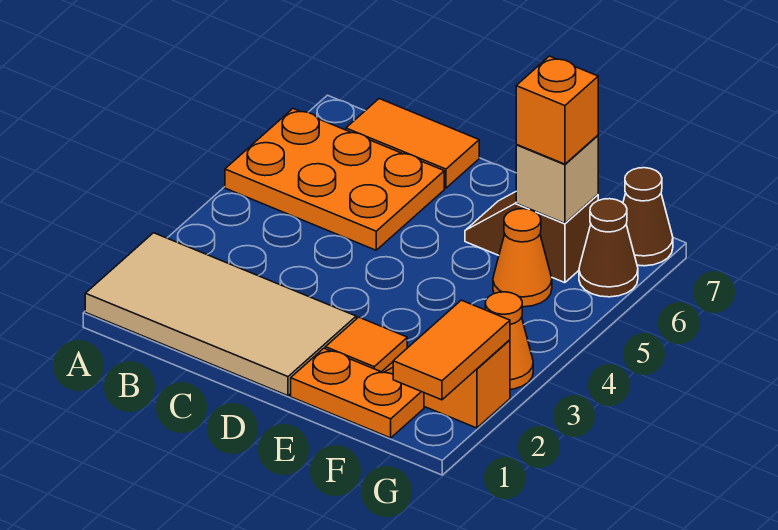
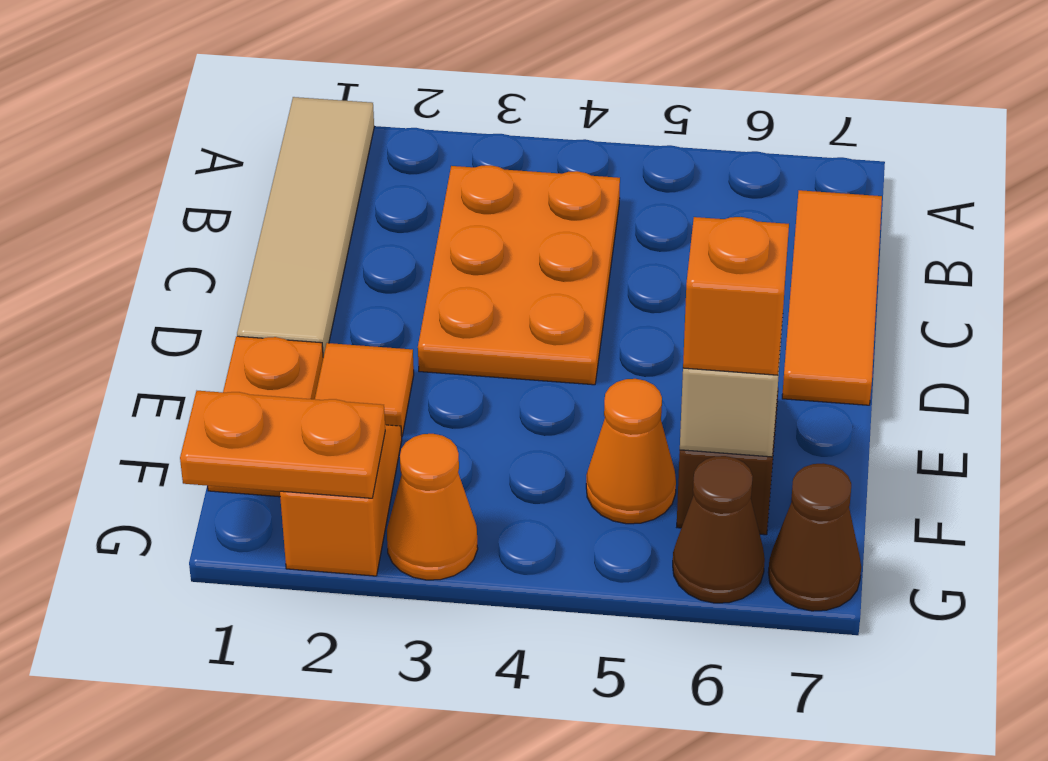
tan tile A1:D2 level 1 -> tan tile A1:D1 level 1
orange plate A5:C6 level 1 -> orange plate B3:D4 level 1
orange tile B7:C7 level 1 -> orange tile B7:D7 level 1
orange tile G1:G2 level 2 -> orange plate G1:G2 level 2

